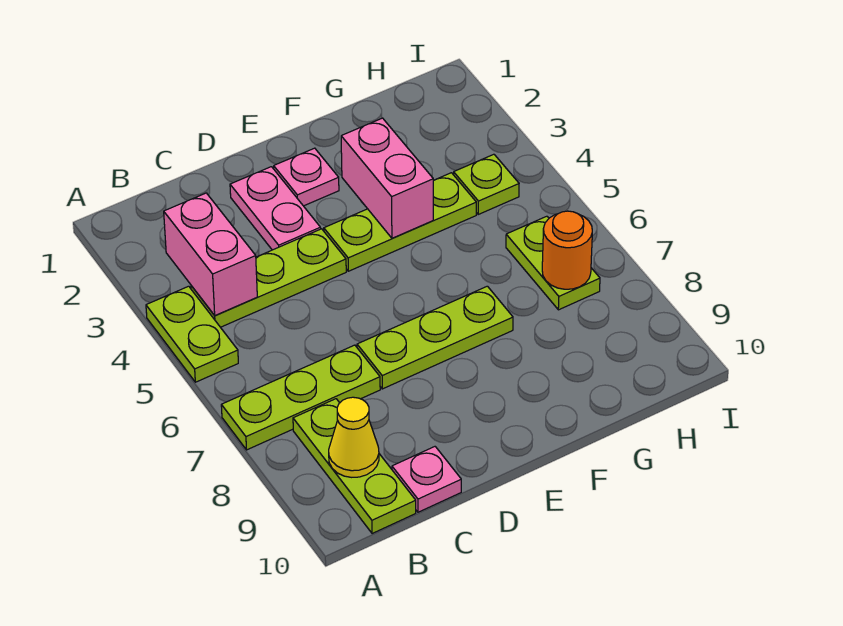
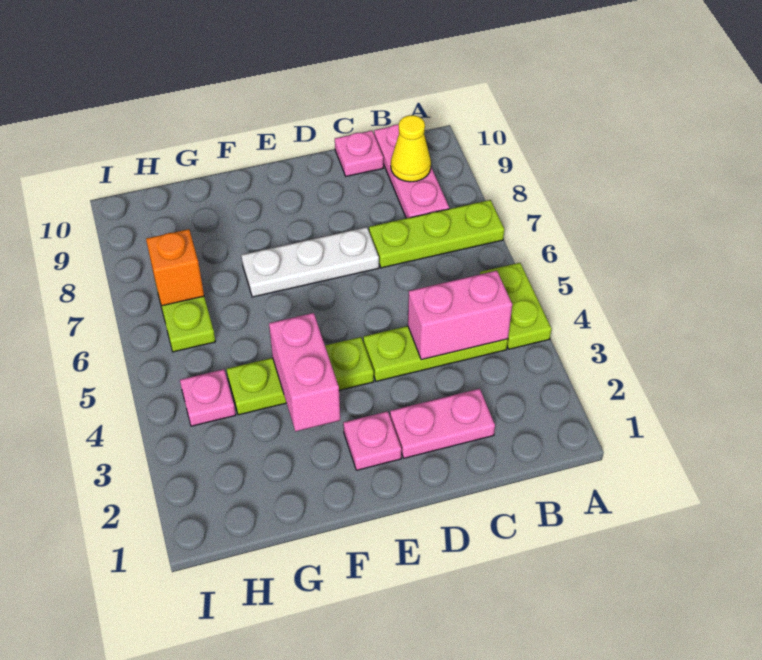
pink brick B3:B4 level 2 -> pink brick B4:C4 level 2
lime plate B8:B10 level 1 -> pink plate B8:B10 level 1
pink plate D2:D3 level 1 -> pink plate C2:D2 level 1
lime plate D7:F7 level 1 -> white plate D7:F7 level 1
lime plate H4 level 1 -> pink plate H4 level 1
orange round brick H7 level 2 -> orange brick H7 level 2

